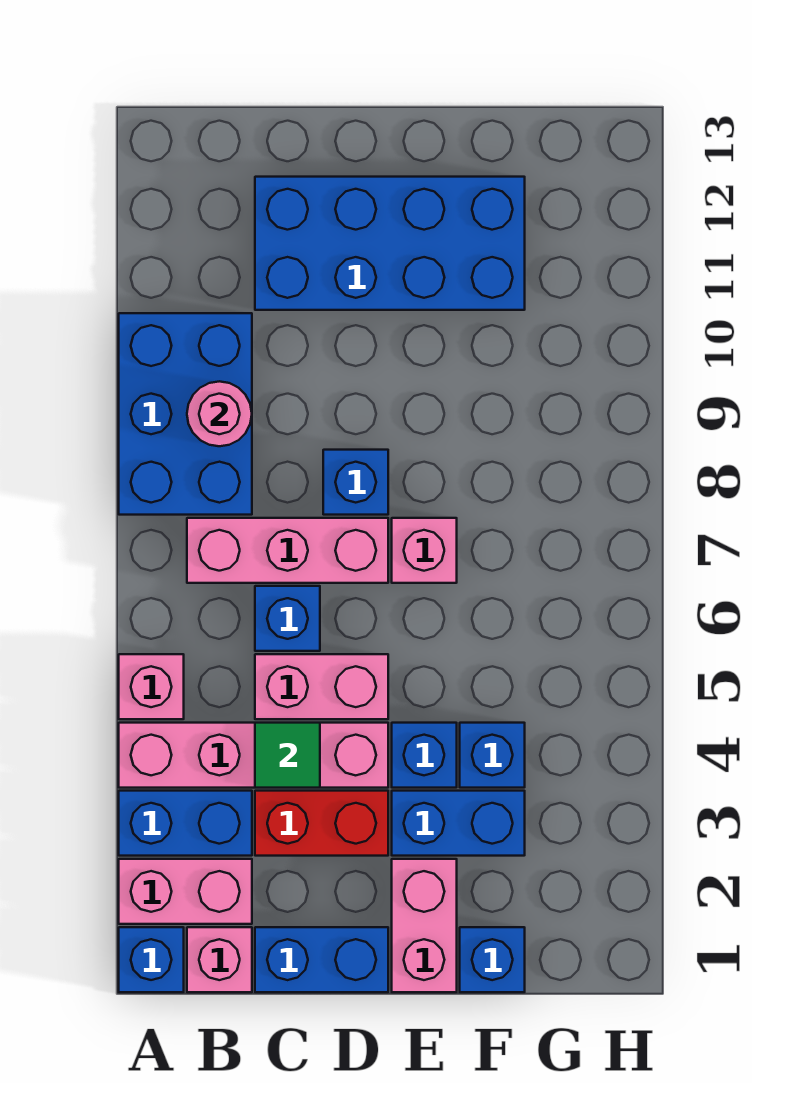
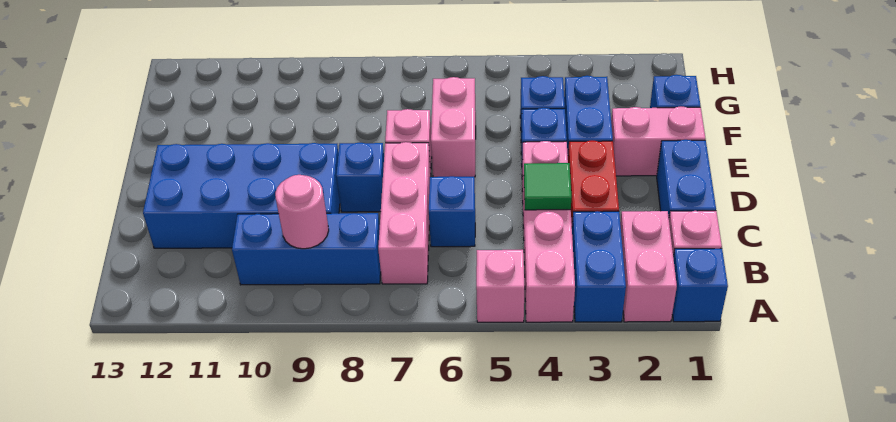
blue brick A8:B10 level 1 -> blue brick B8:B10 level 1
pink brick C5:D5 level 1 -> pink brick E6:F6 level 1
blue brick C11:F12 level 1 -> blue brick C9:D12 level 1

